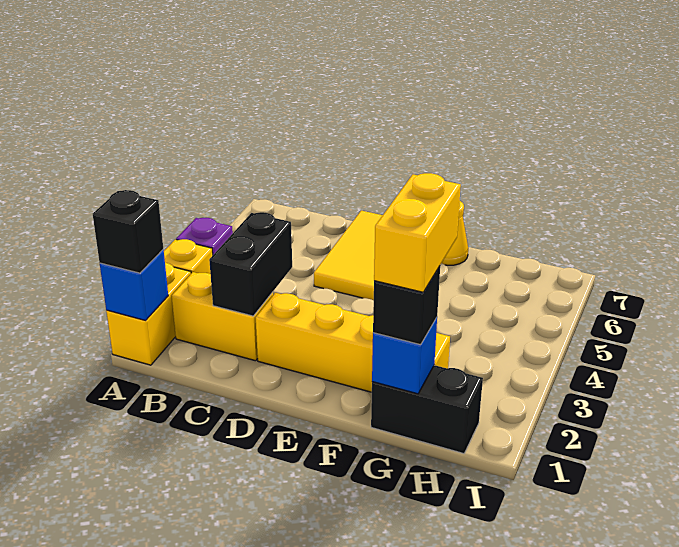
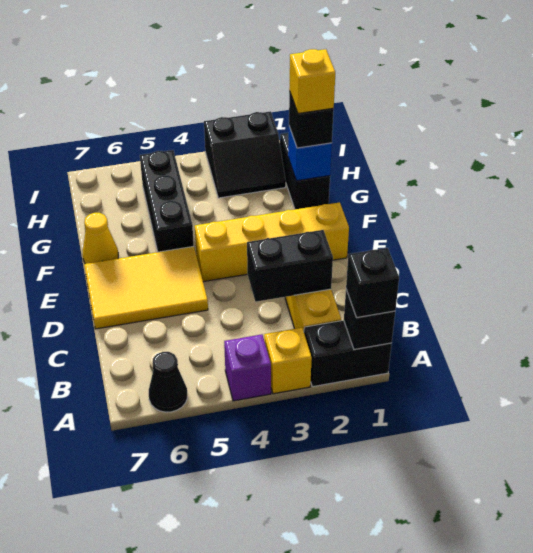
yellow brick A1:A2 level 1 -> black brick A1:A2 level 1
blue brick A1 level 2 -> black brick A1 level 2
none -> black cone A6 level 1
yellow brick D2:G2 level 1 -> yellow brick E1:E4 level 1
none -> black brick F5:H5 level 1
yellow brick G1:G2 level 4 -> yellow brick G1 level 4
none -> black slope H2:I3 level 1 top I

